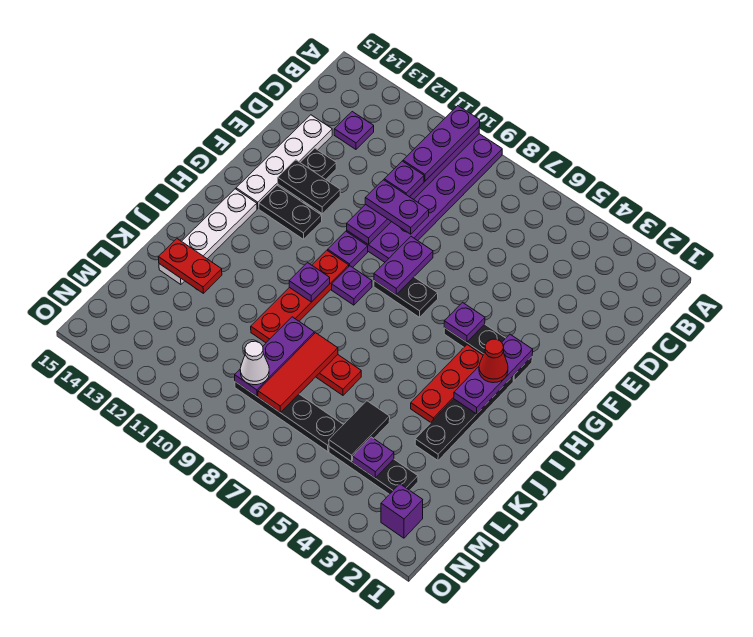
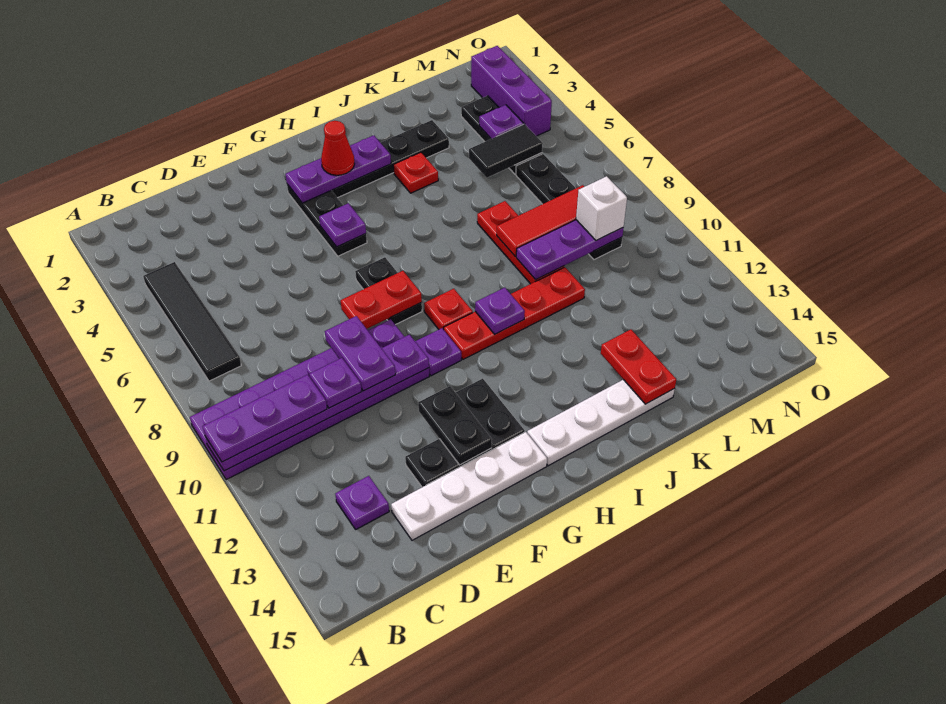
none -> black tile B4:B7 level 1
purple plate F8:G8 level 2 -> red plate F8:G8 level 2
red plate H4:J4 level 1 -> red plate J4 level 1
purple plate H9 level 1 -> red plate H9 level 1
white cone M9 level 3 -> white brick M9 level 3
purple brick N2 level 1 -> purple brick N2:N4 level 1

